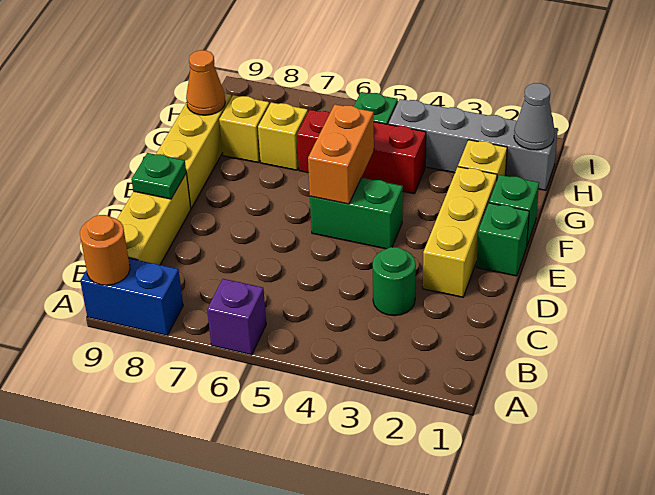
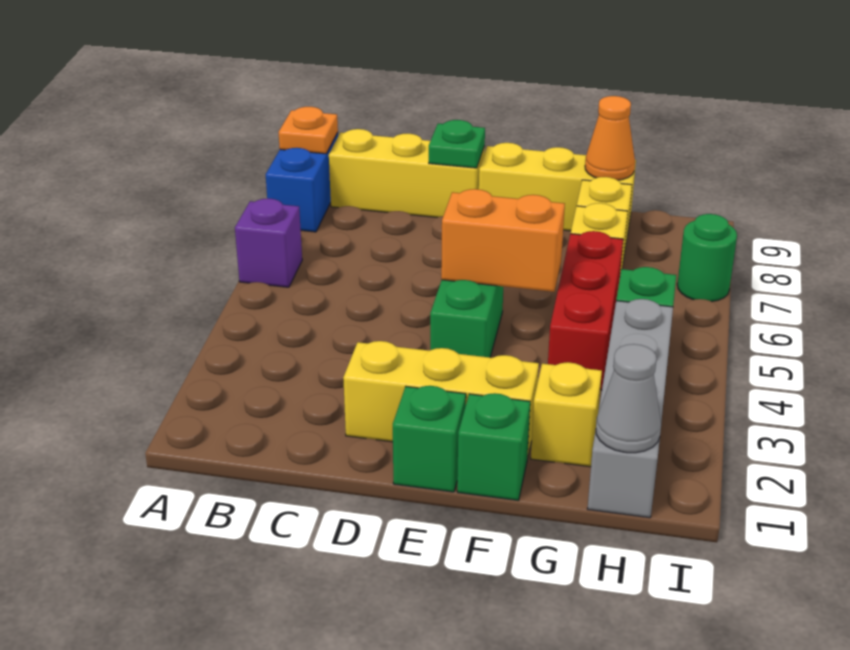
orange round brick A9 level 2 -> orange plate A9 level 2
green round brick C3 level 1 -> green round brick I7 level 1

